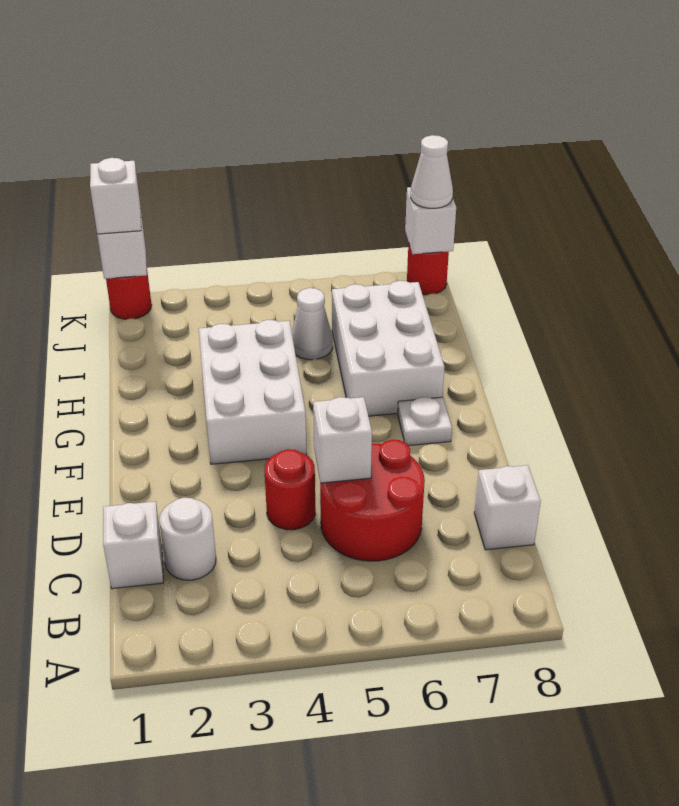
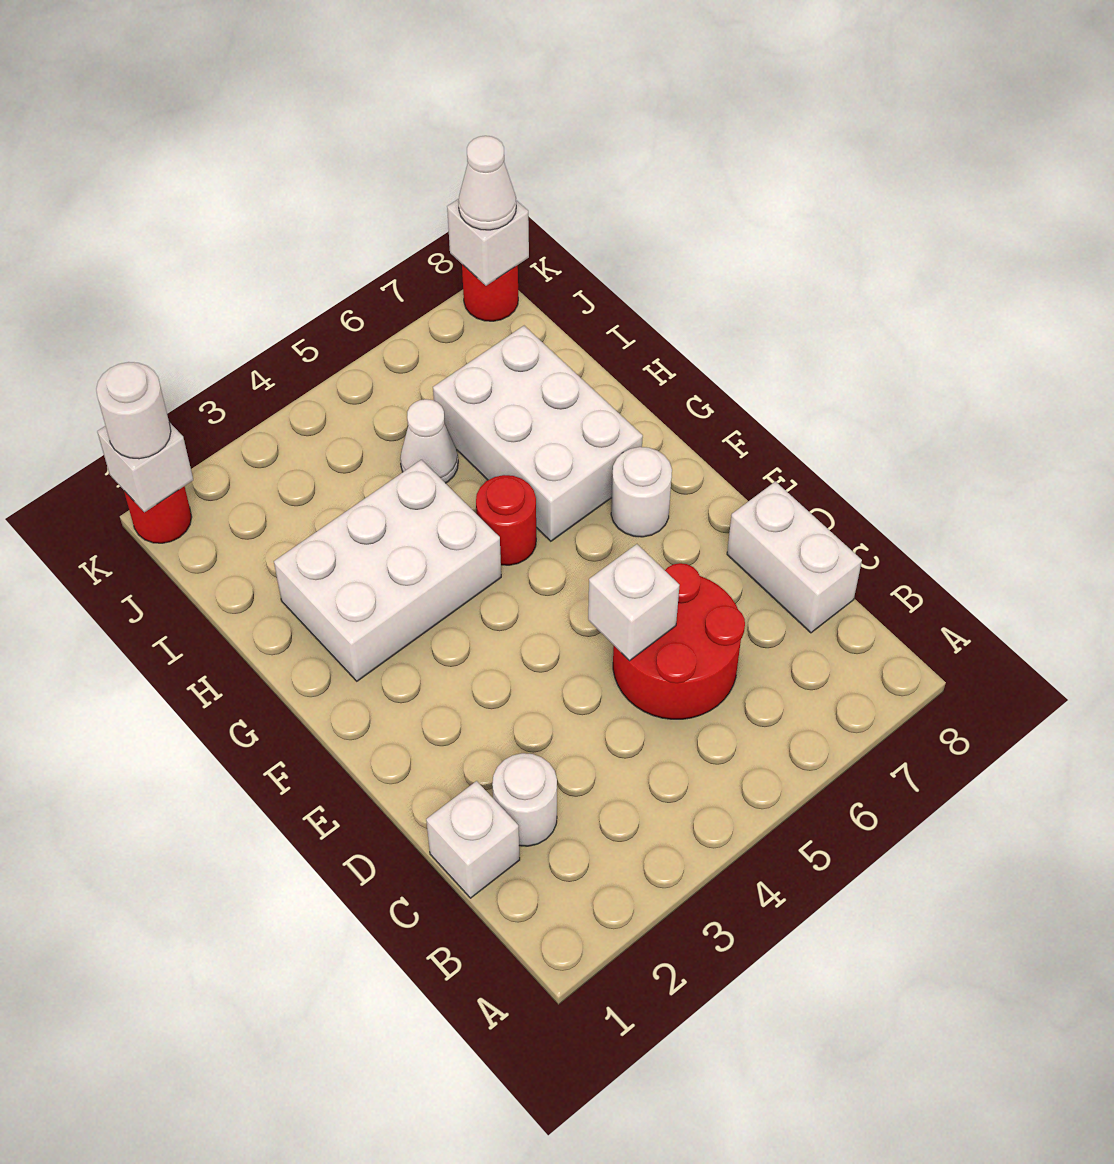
white brick C8 level 1 -> white brick C8:D8 level 1
red round brick D4 level 1 -> red round brick G5 level 1
white brick F3:H4 level 1 -> white brick G2:H4 level 1
white plate F7 level 1 -> white round brick F7 level 1
white brick K1 level 3 -> white round brick K1 level 3

